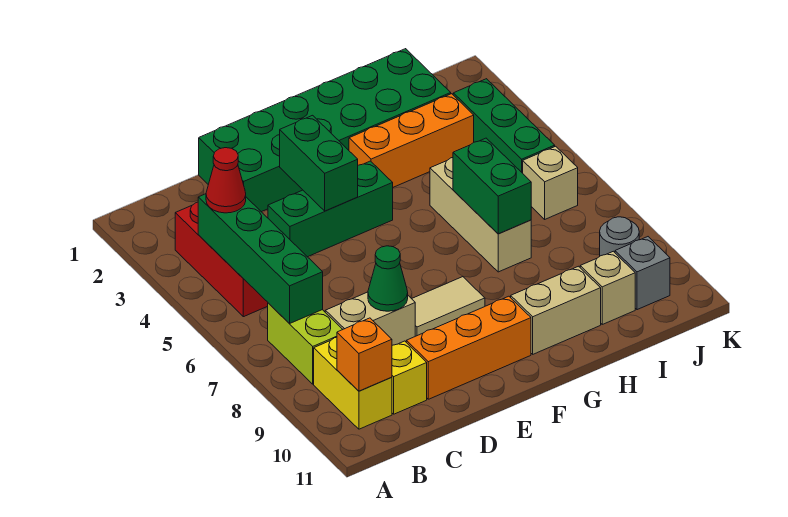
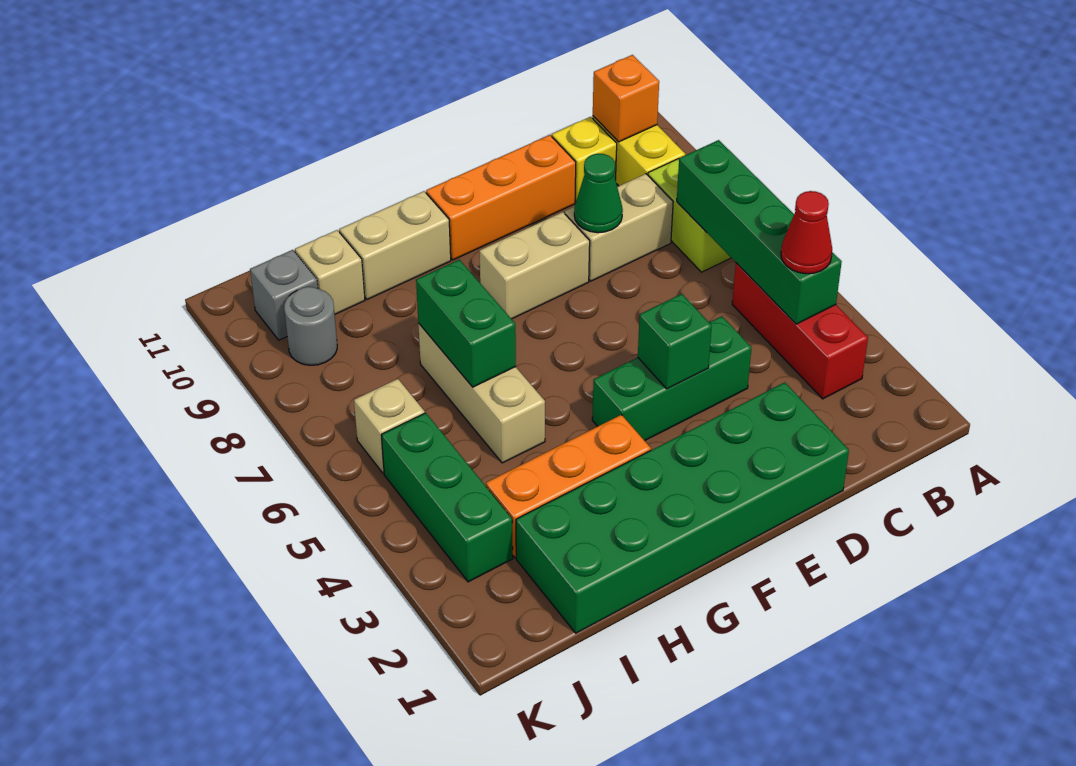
green brick E3:E4 level 2 -> green brick E4 level 2
tan tile E8:F8 level 1 -> tan brick E8:F8 level 1

